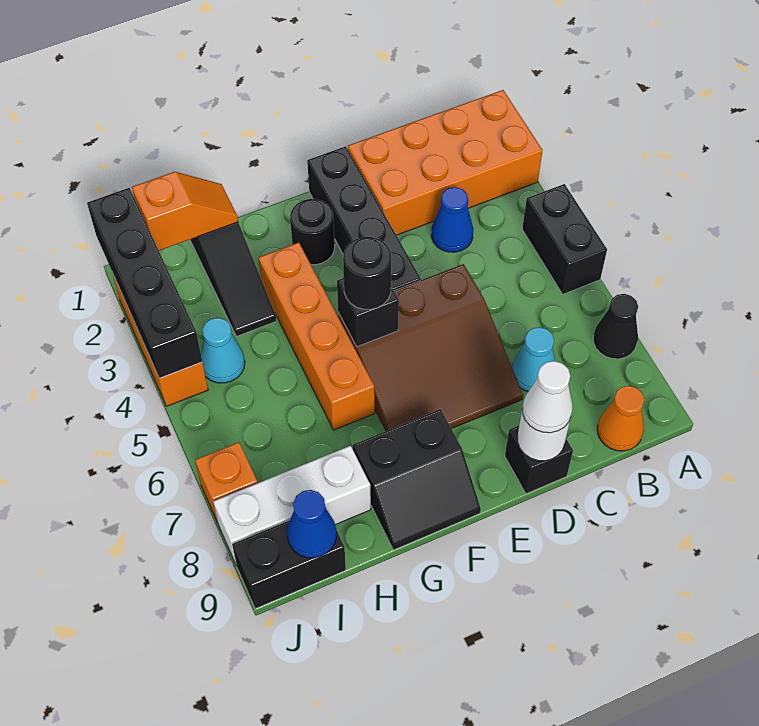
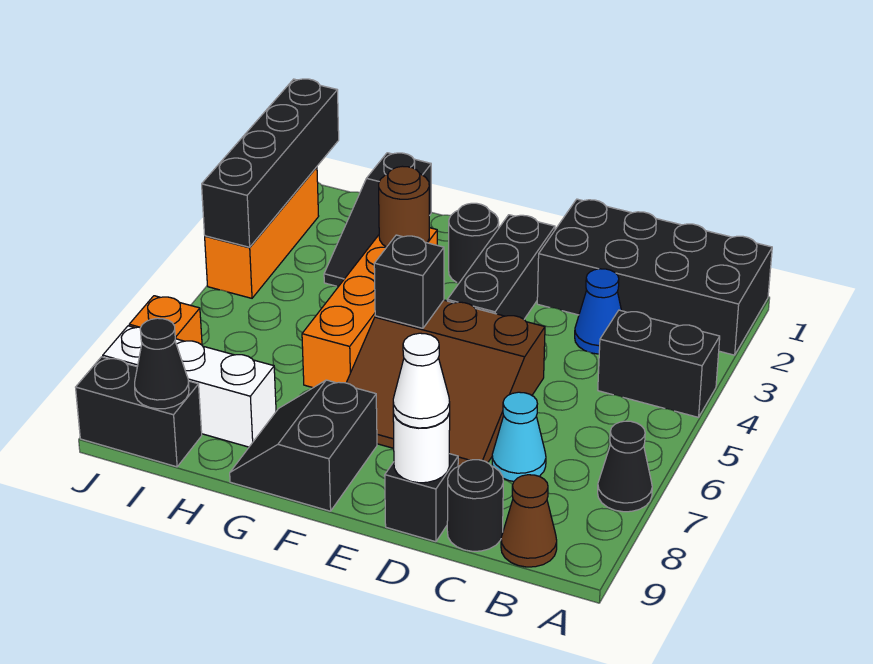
orange brick A1:D2 level 1 -> black brick A1:D2 level 1
black brick A4:A5 level 1 -> black brick A4:B4 level 1
orange cone B9 level 1 -> brown cone B9 level 1
black brick E1:E4 level 1 -> black brick E2:E4 level 1
black round brick F5 level 3 -> black round brick C9 level 1
black slope F8:G9 level 1 top 8 -> black slope F8:G9 level 1 top F
none -> brown round brick G3 level 2
orange slope H1:I1 level 2 top I -> none
cyan cone I4 level 1 -> none
blue cone I9 level 2 -> black cone I9 level 2

